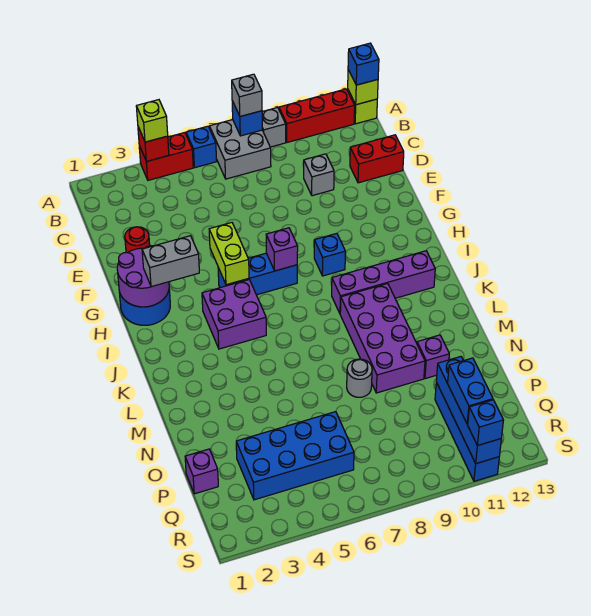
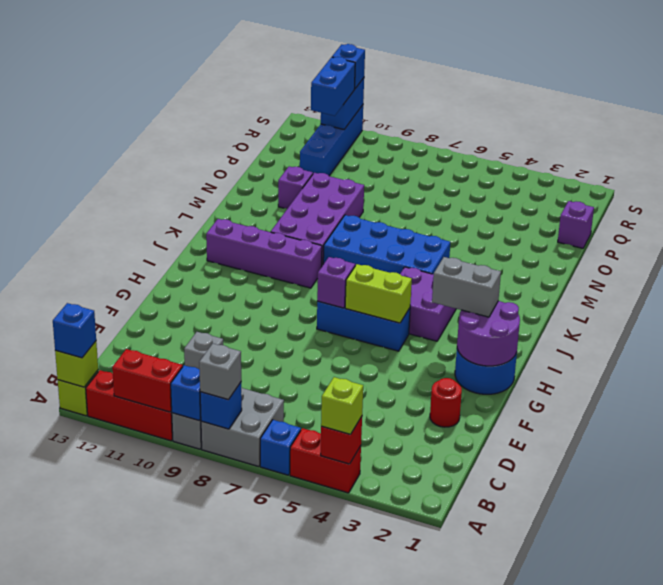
red brick D12:D13 level 1 -> red brick A10:A11 level 2
lime brick G5:H5 level 2 -> lime brick H5:H6 level 2
blue brick H9 level 1 -> blue brick A9 level 2
grey round brick N8 level 1 -> none
blue brick P3:Q6 level 1 -> blue brick K5:L8 level 1
blue brick P11:S11 level 2 -> blue brick R11:S11 level 2

